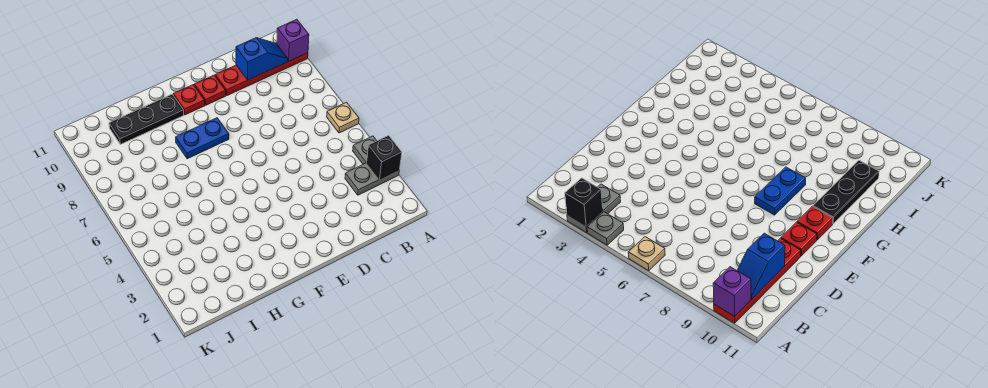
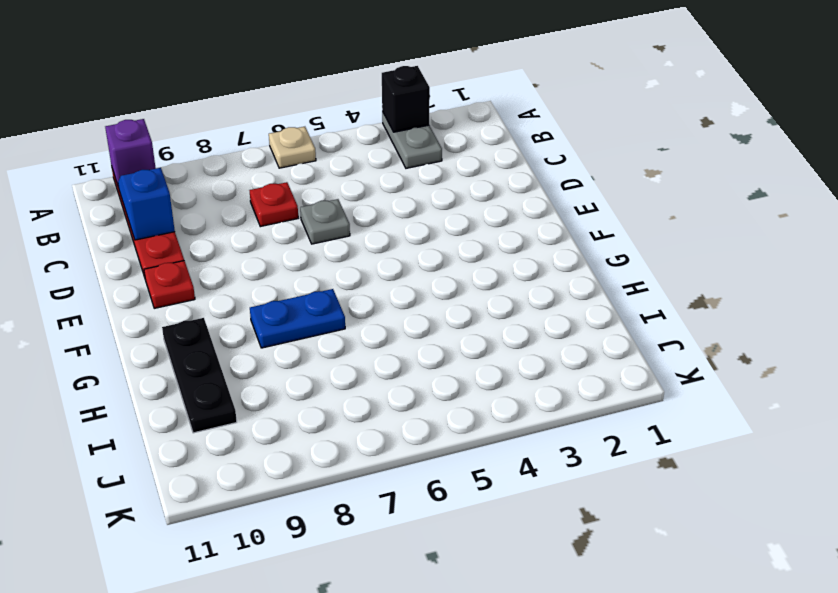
grey plate A4 level 1 -> grey plate D6 level 1
blue plate F8:G8 level 1 -> blue plate G7:G8 level 1
red plate F10 level 1 -> red plate C7 level 1

